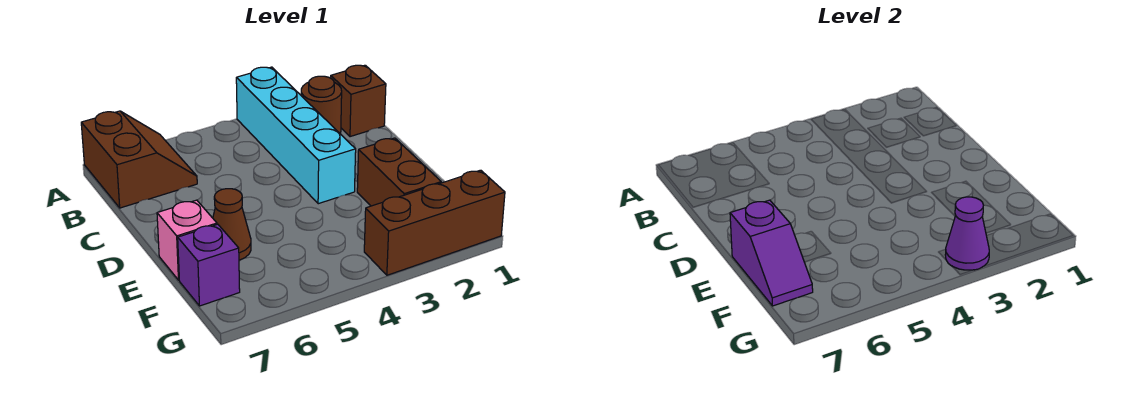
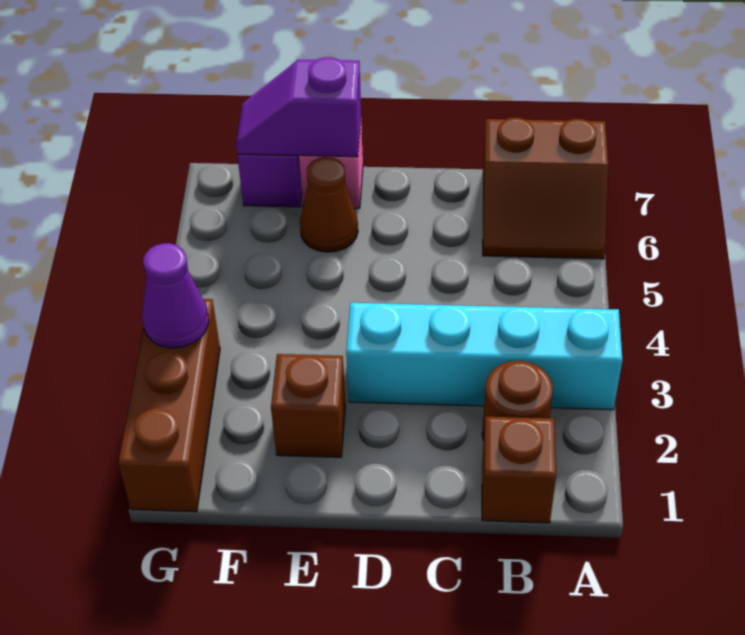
brown brick E2:F2 level 1 -> brown brick E2 level 1

